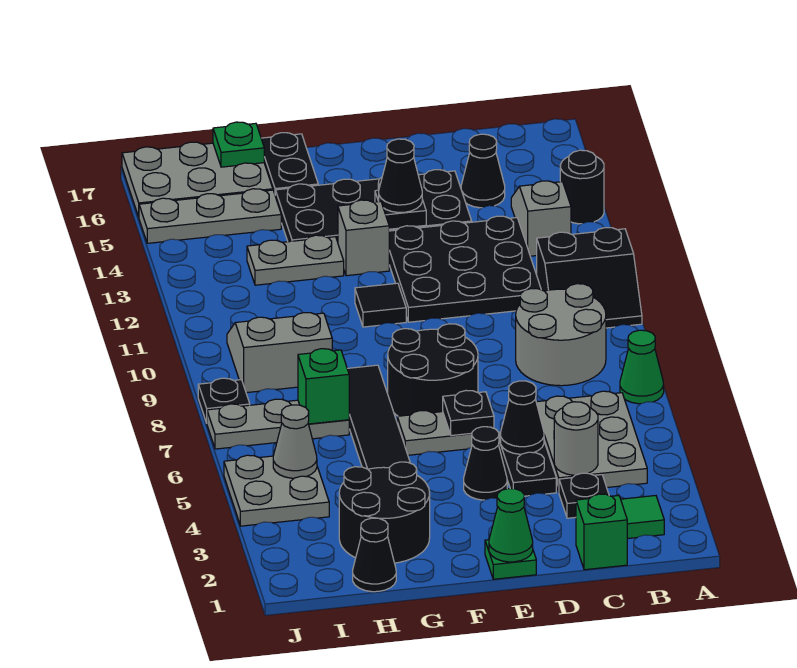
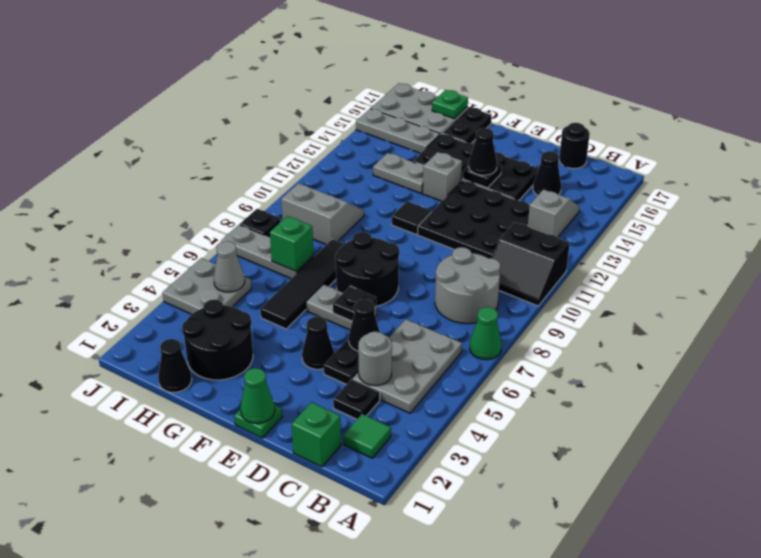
black round brick A14 level 1 -> black round brick C17 level 1

